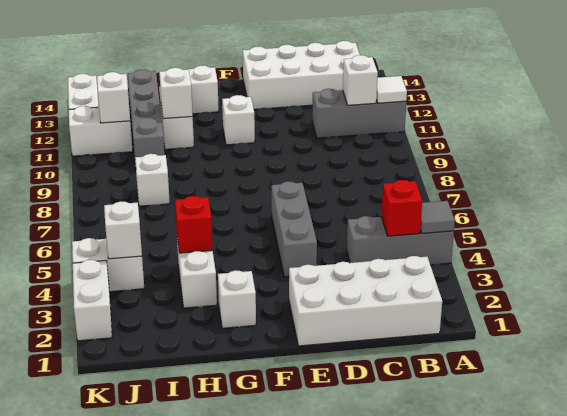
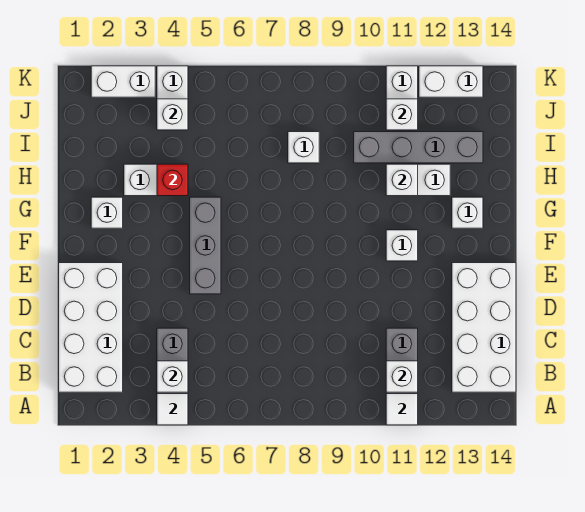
grey tile A4 level 2 -> white tile A4 level 2
red brick B4 level 2 -> white brick B4 level 2
grey brick E4:E6 level 1 -> grey brick E5:G5 level 1

